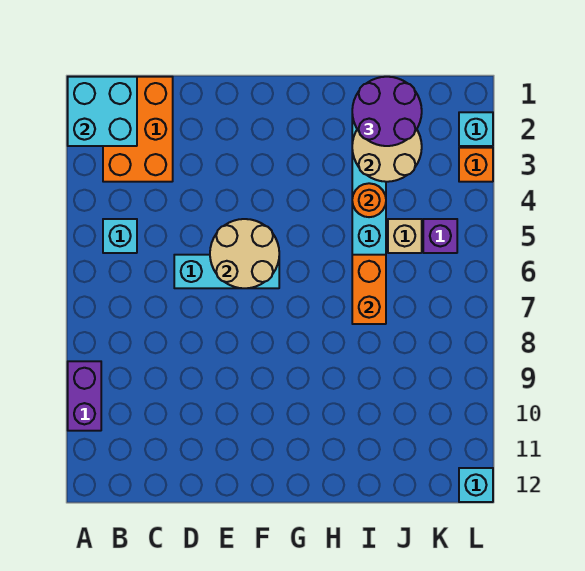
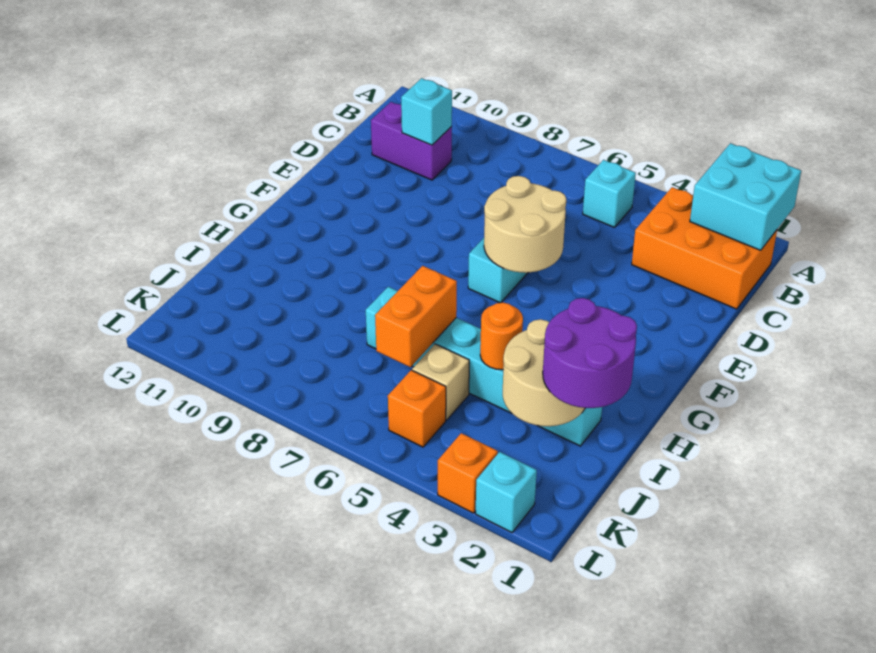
purple brick A9:A10 level 1 -> purple brick C10:C11 level 1
orange brick I6:I7 level 2 -> orange brick I6:J6 level 2
purple brick K5 level 1 -> orange brick K5 level 1
cyan brick L12 level 1 -> cyan brick C10 level 2

